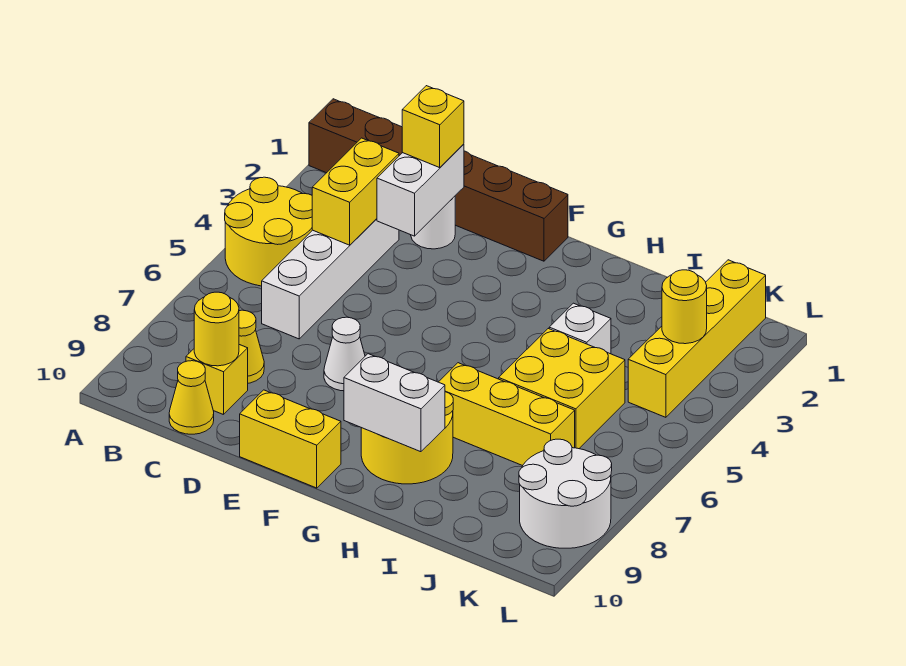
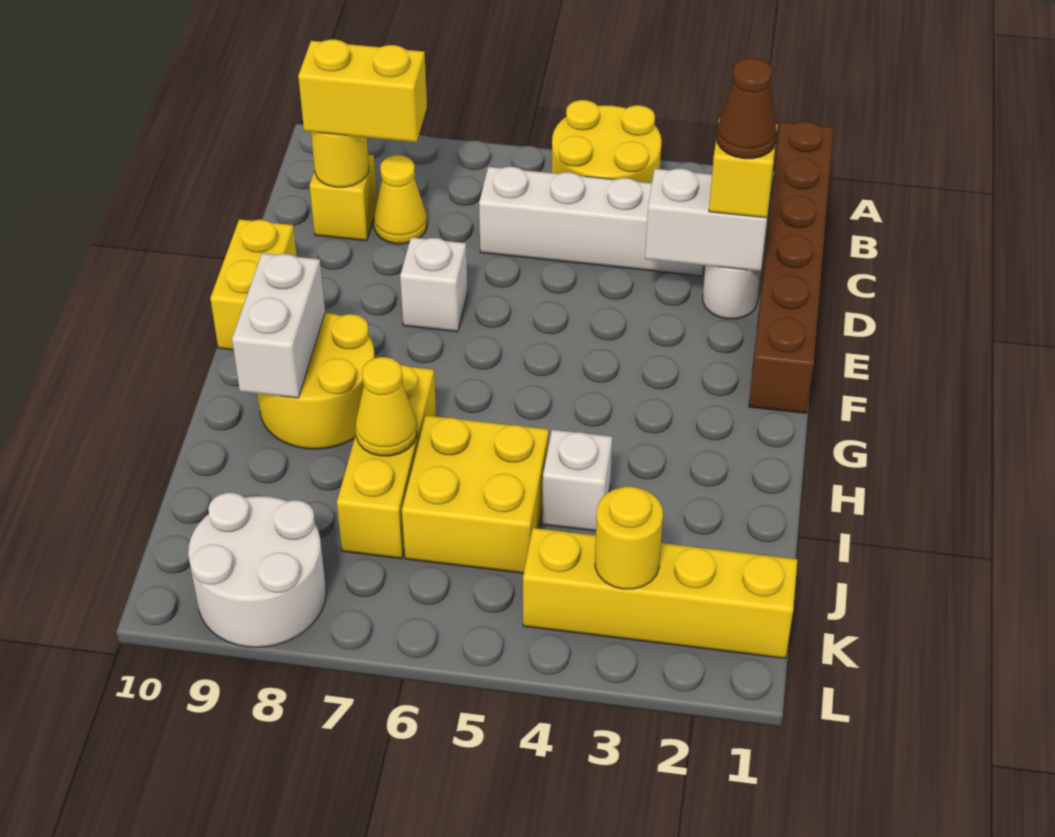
yellow brick C3:C4 level 2 -> yellow brick C8:C9 level 3
yellow cone C10 level 1 -> yellow cone I7 level 2
none -> brown cone D2 level 4
white cone E7 level 1 -> white brick E7 level 1

